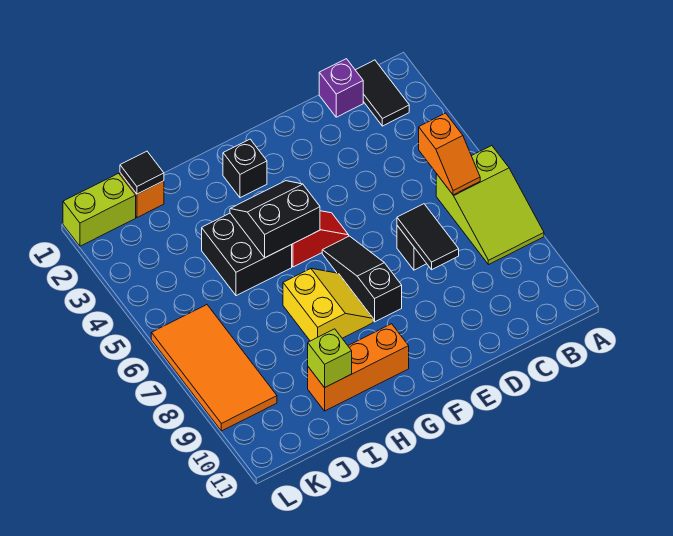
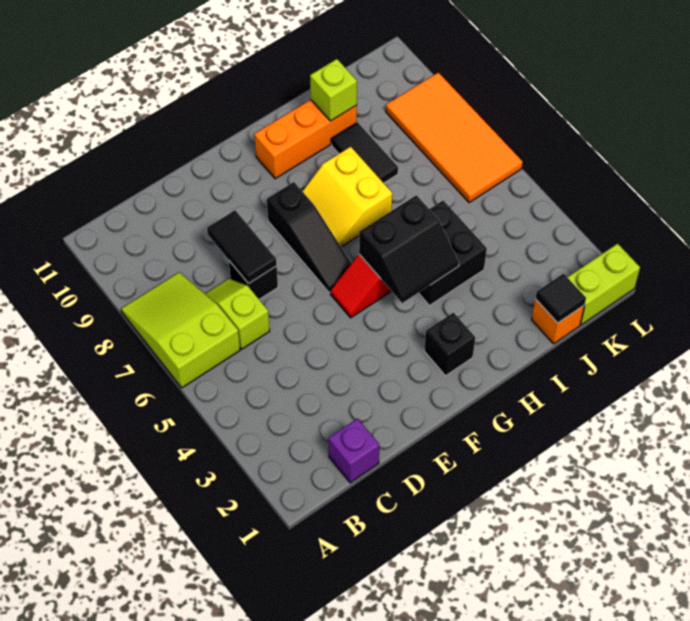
black tile B1:B2 level 1 -> black tile I8:I9 level 1
orange slope B5:B6 level 2 top 5 -> none
none -> lime slope C6:C7 level 1 top 6

